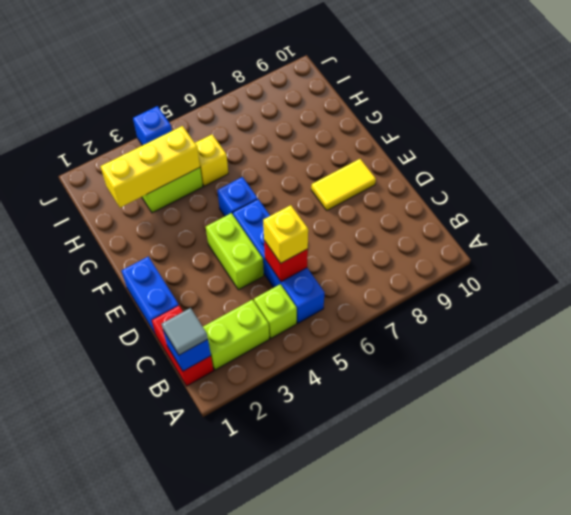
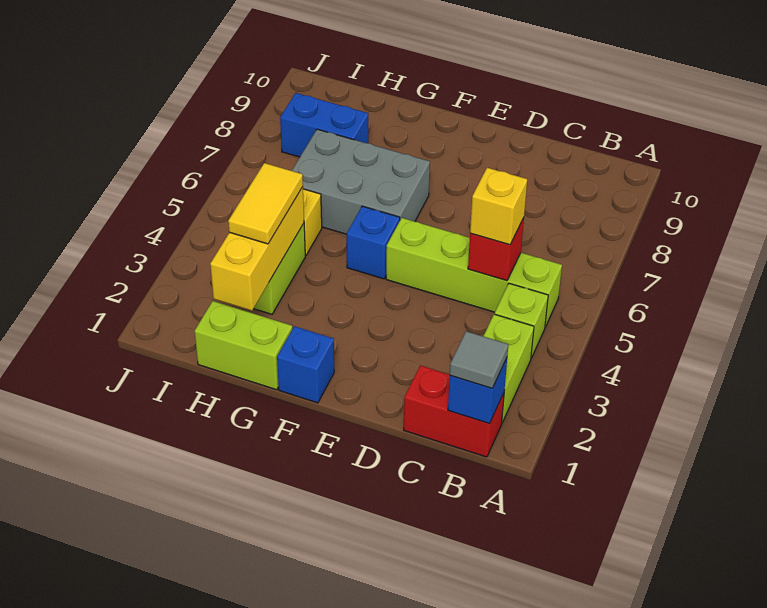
blue brick B5:E5 level 1 -> lime brick B5:E5 level 1
blue brick D1:E1 level 1 -> blue brick H8:I8 level 1
lime brick D4:E4 level 1 -> lime brick G1:H1 level 1
yellow tile E8:E9 level 1 -> yellow tile H3:H4 level 3
none -> grey brick F6:H7 level 1
blue brick J4 level 1 -> blue brick F1 level 1

